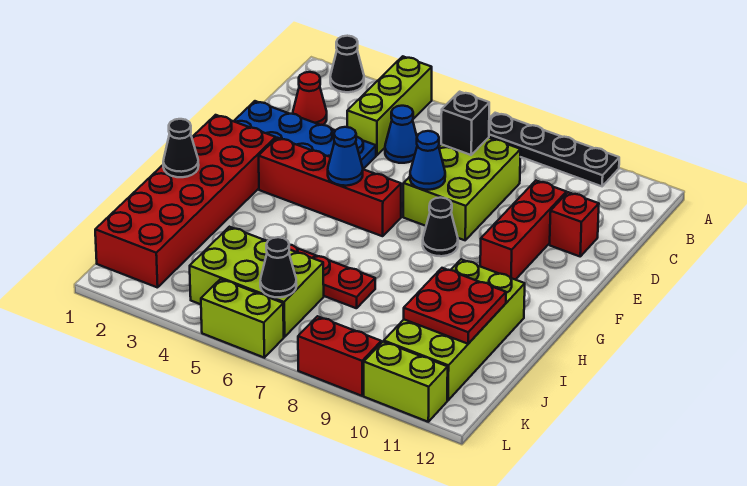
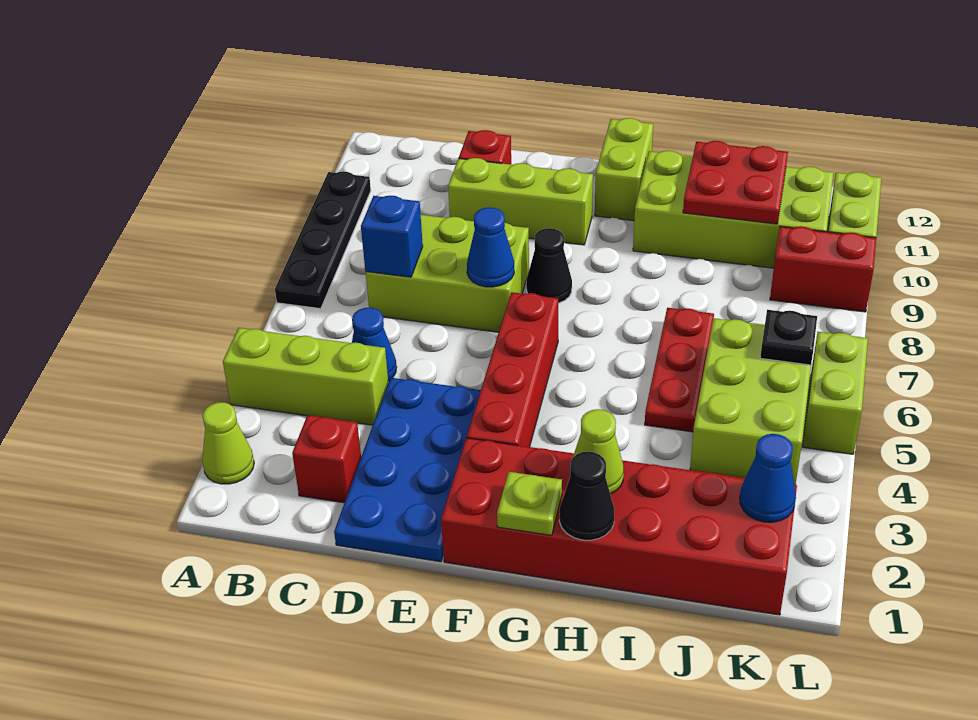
black cone A2 level 1 -> lime cone A2 level 1
red cone C2 level 1 -> red brick C2 level 1
black brick C7 level 2 -> blue brick C7 level 2
red brick D10:F10 level 1 -> lime brick D10:F10 level 1
blue cone F5 level 2 -> blue cone K2 level 2
none -> lime plate G1 level 2
none -> lime brick G11:G12 level 1
none -> lime cone H2 level 2
black cone K6 level 2 -> black plate K6 level 2
red brick L8:L9 level 1 -> red brick K9:L9 level 1

